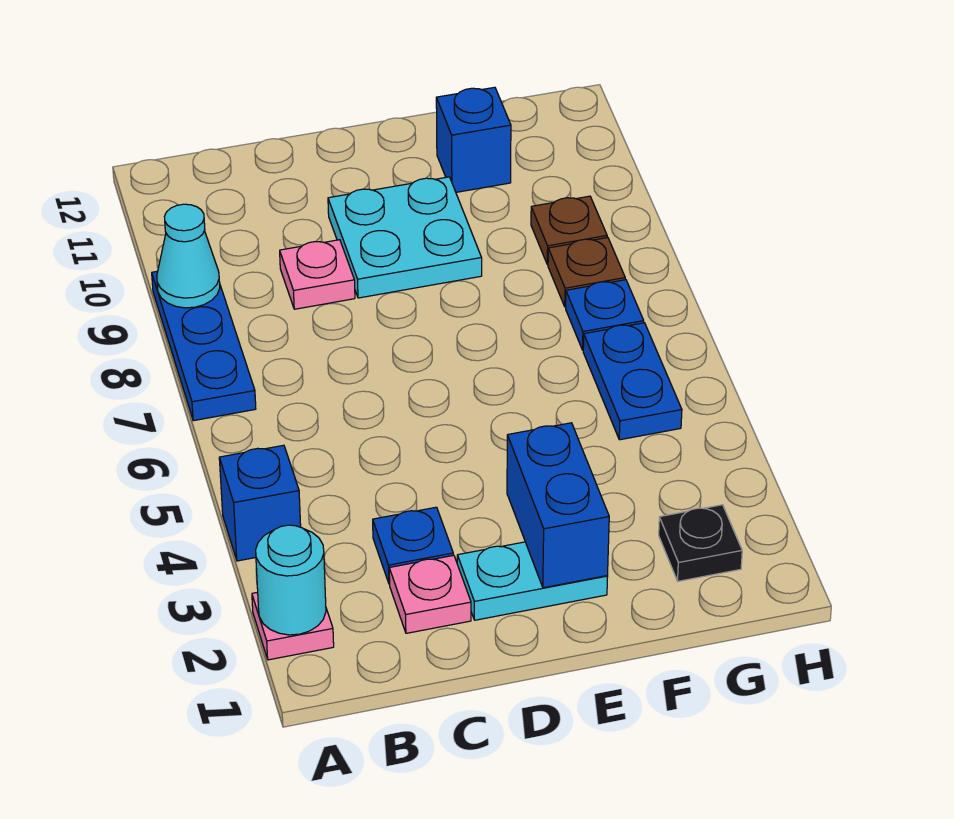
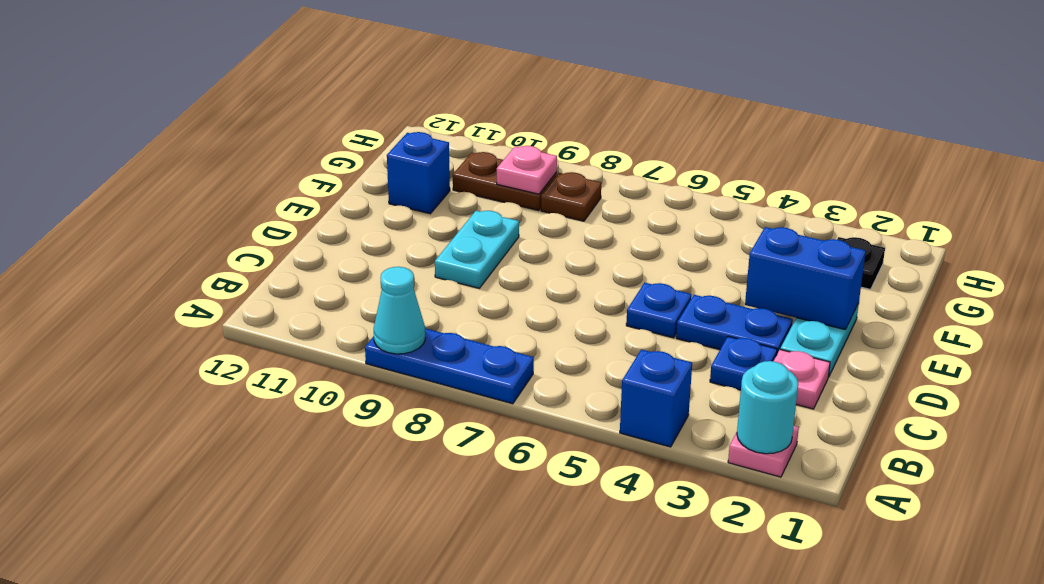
pink plate C9 level 1 -> pink plate G9 level 2
cyan plate D9:E10 level 1 -> cyan plate D9:E9 level 1
blue plate G5:G6 level 1 -> blue plate D3:D4 level 1
blue plate G7 level 1 -> blue plate D5 level 1
brown plate G9 level 1 -> brown plate G9:G10 level 1

